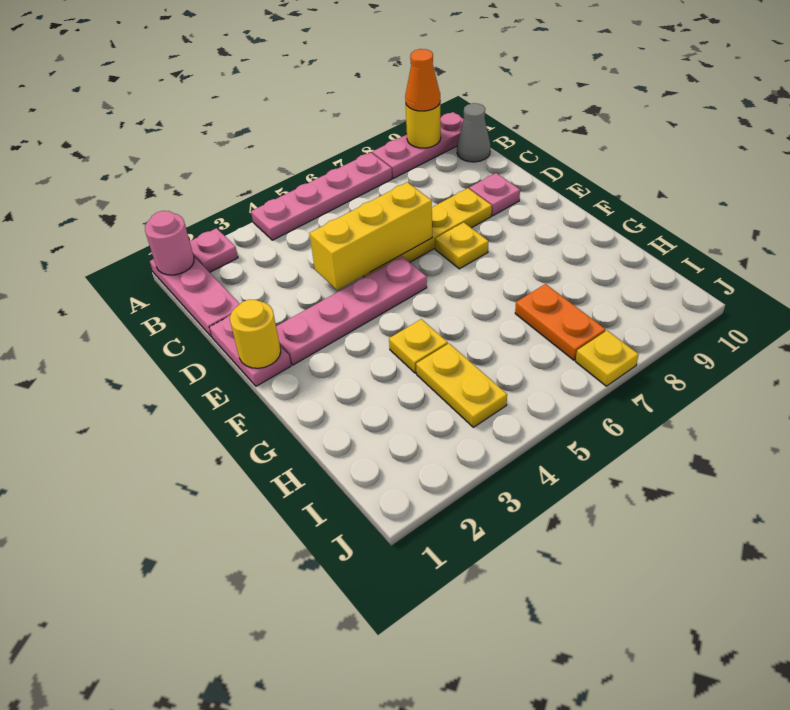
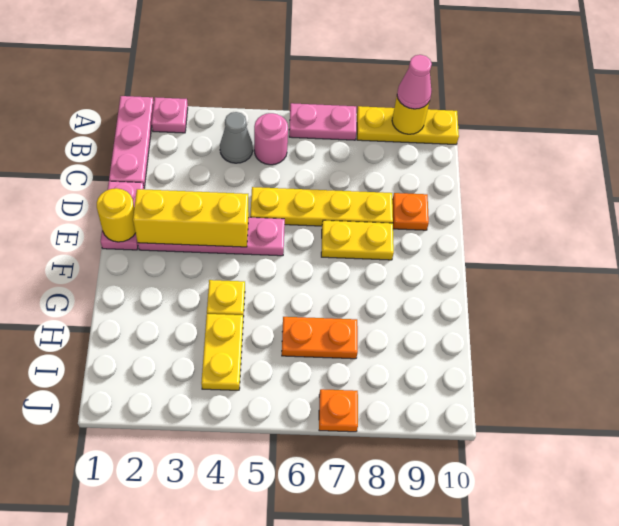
pink round brick A1 level 2 -> pink round brick B5 level 1
pink plate A4:A7 level 1 -> pink plate A6:A7 level 1
pink plate A8:A10 level 1 -> yellow plate A8:A10 level 1
orange cone A9 level 3 -> pink cone A9 level 3
grey cone B10 level 1 -> grey cone B4 level 1
yellow brick D4:D6 level 2 -> yellow brick E2:E4 level 2
pink plate D9 level 1 -> orange plate D9 level 1
yellow plate E7 level 1 -> yellow plate E7:E8 level 1
orange plate H7:I7 level 1 -> orange plate H6:H7 level 1
yellow plate J7 level 1 -> orange plate J7 level 1

